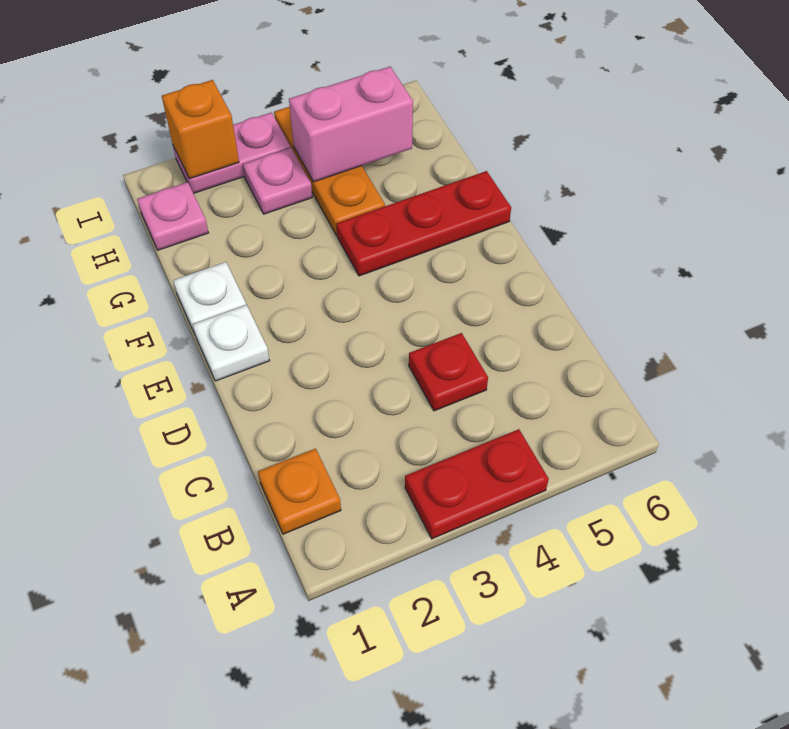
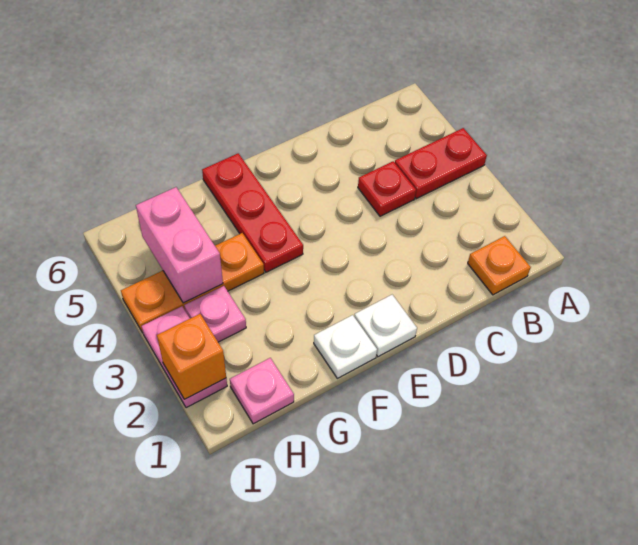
red plate A3:A4 level 1 -> red plate A4:B4 level 1

